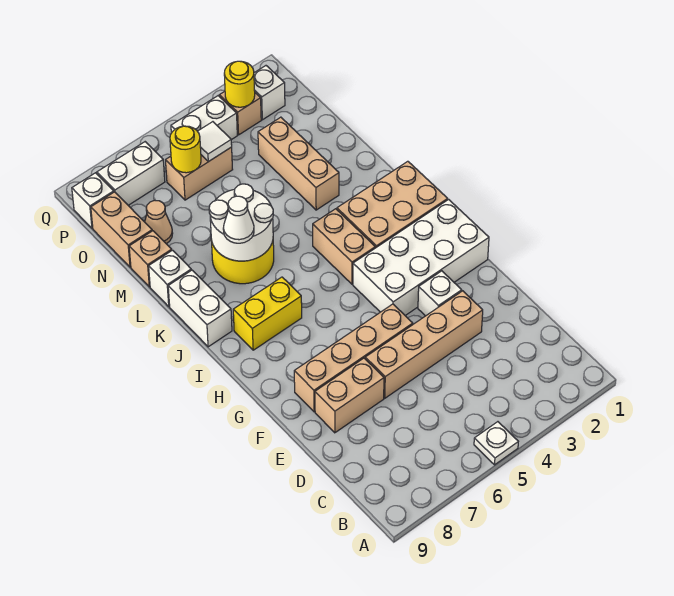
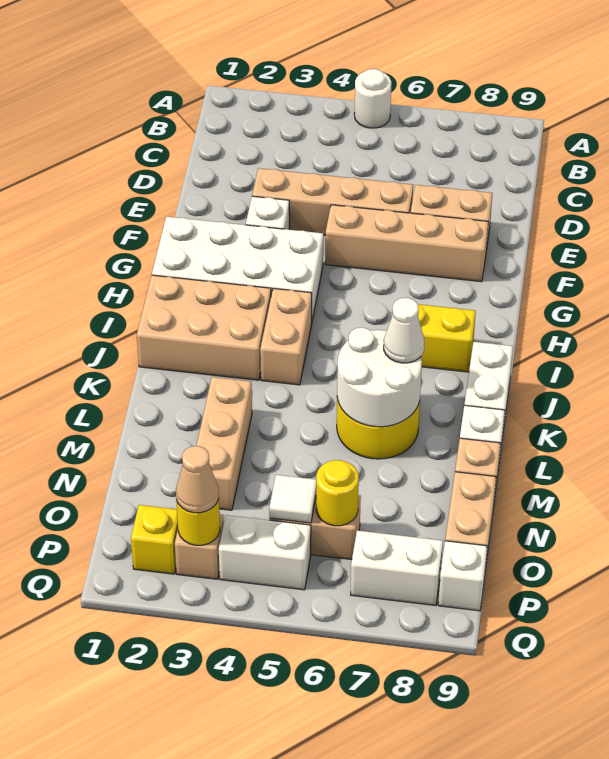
white plate A5 level 1 -> white round brick A5 level 1
tan cone N8 level 1 -> tan cone P3 level 3
white brick P2 level 1 -> yellow brick P2 level 1

